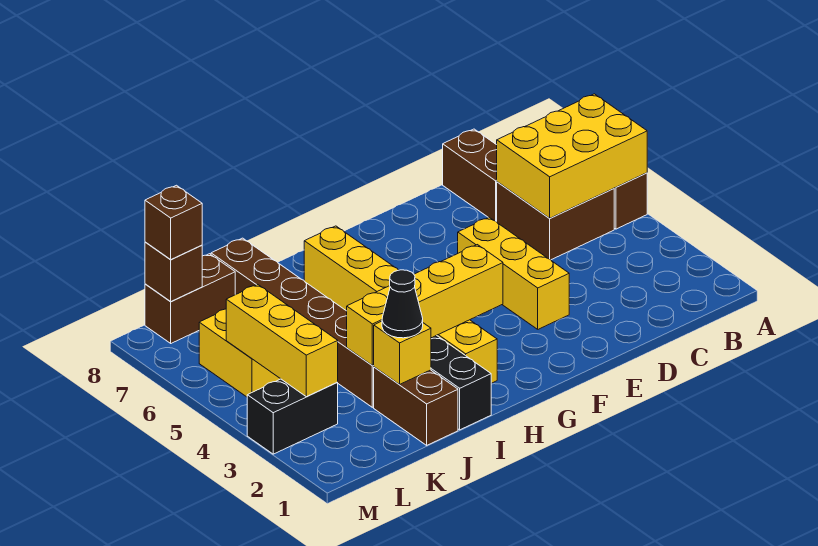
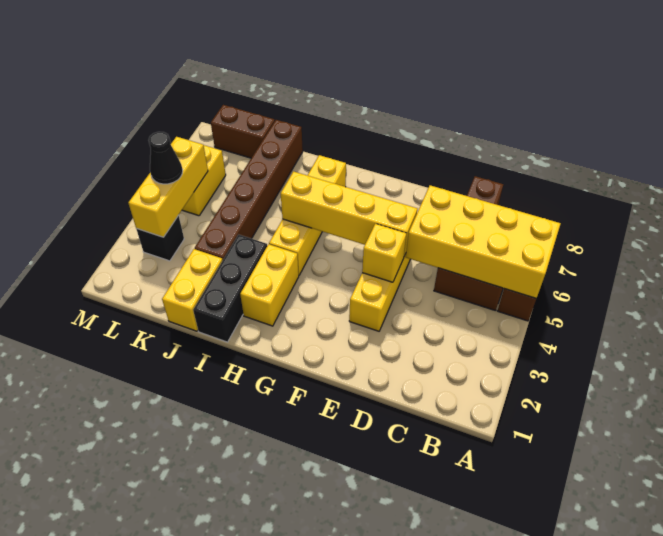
yellow brick A5:C6 level 2 -> yellow brick A5:D6 level 2
yellow brick G3:J3 level 2 -> yellow brick E5:H5 level 2
brown brick J1:J2 level 1 -> yellow brick J1:J2 level 1
yellow brick J2 level 2 -> yellow brick E4 level 2
black cone J2 level 3 -> black cone L4 level 3
black brick L3:M3 level 1 -> black brick L3 level 1
brown brick L8 level 2 -> none
brown brick L8 level 3 -> none

